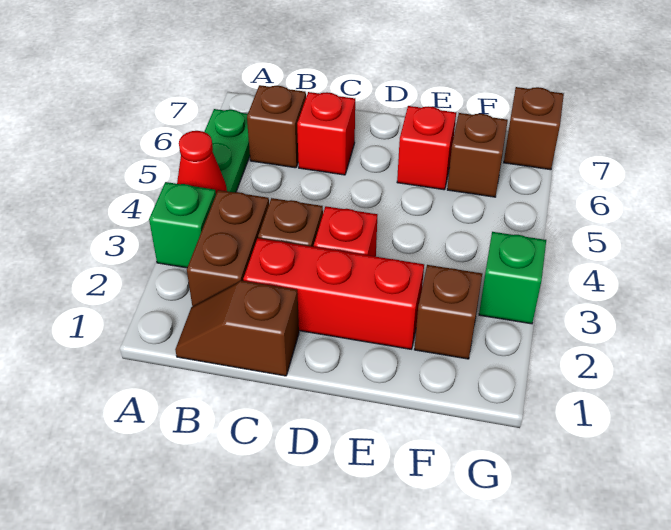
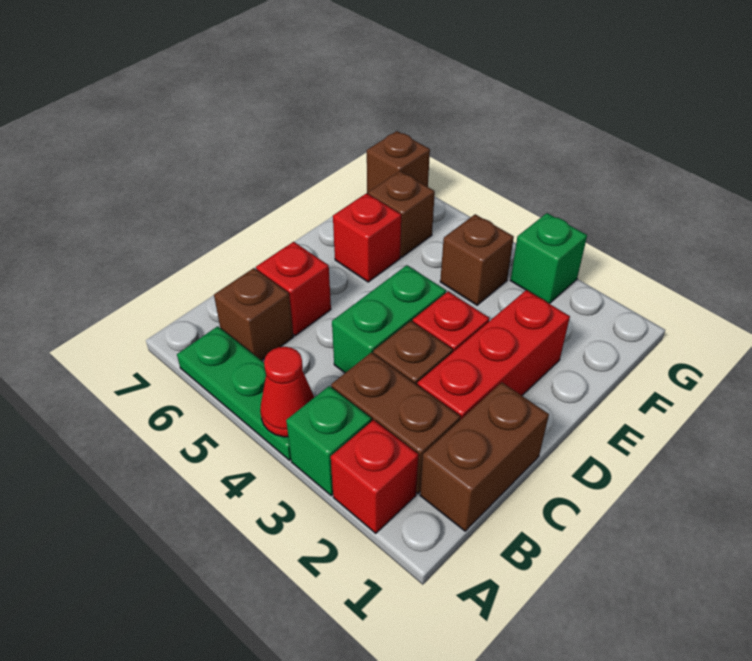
none -> red brick A2 level 1
brown slope B1:C1 level 1 top C -> brown brick B1:C1 level 1
none -> green brick C4:D4 level 1
brown brick F2 level 1 -> brown brick F4 level 1

